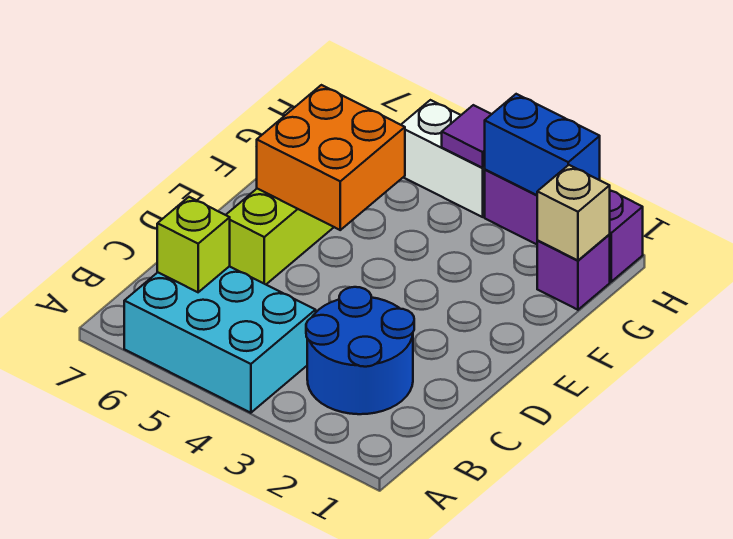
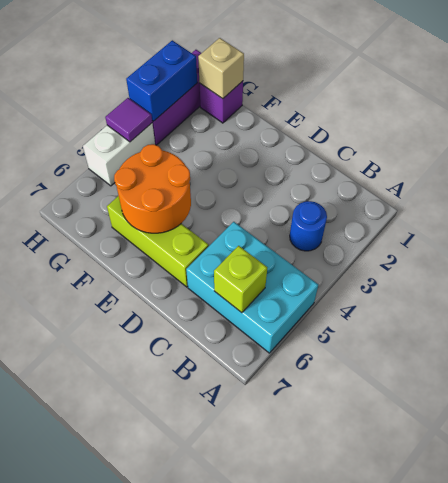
cyan brick A4:B6 level 1 -> cyan brick A5:C6 level 1
blue round brick B2:C3 level 1 -> blue round brick B3 level 1
orange brick E5:F6 level 2 -> orange round brick E5:F6 level 2

